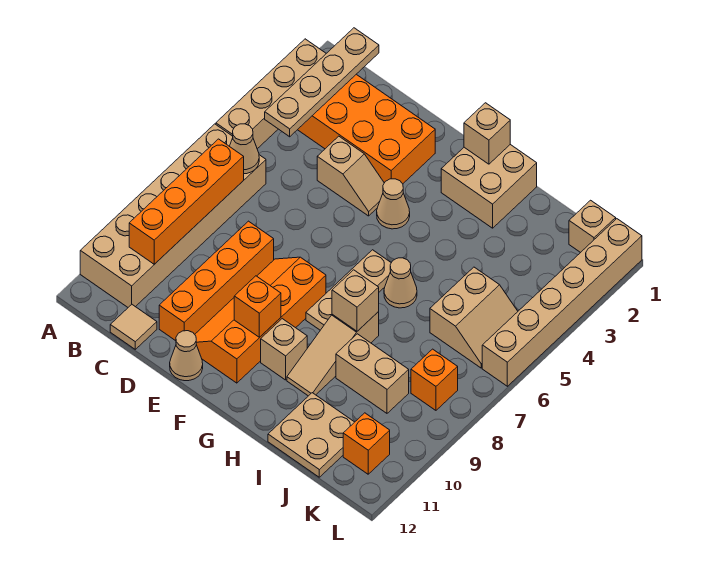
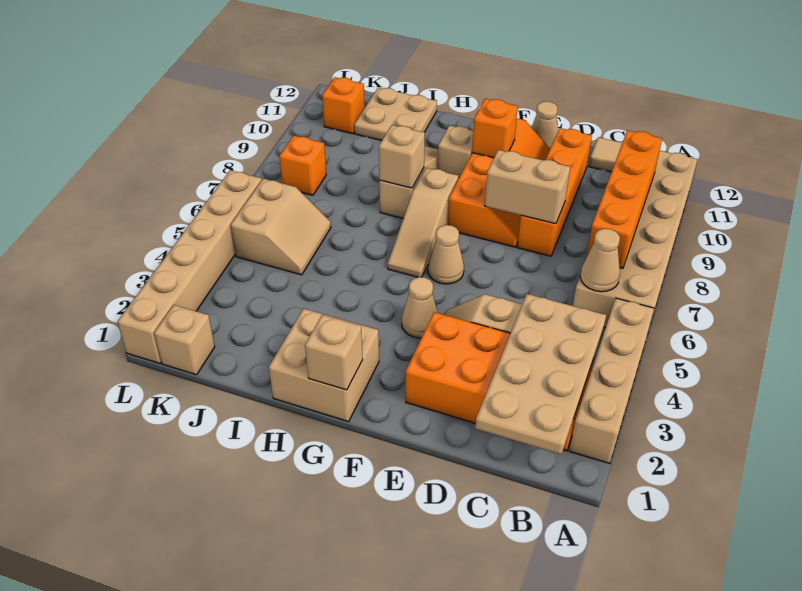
tan plate B1:B4 level 2 -> tan plate B1:C4 level 2
tan plate G6:G8 level 1 -> tan slope G6:G8 level 1 top 8
tan cone H6 level 1 -> tan cone F6 level 1
tan brick I9:J9 level 1 -> tan brick D8:E8 level 2
tan slope J5:K6 level 1 top J -> tan slope J5:K6 level 1 top K

